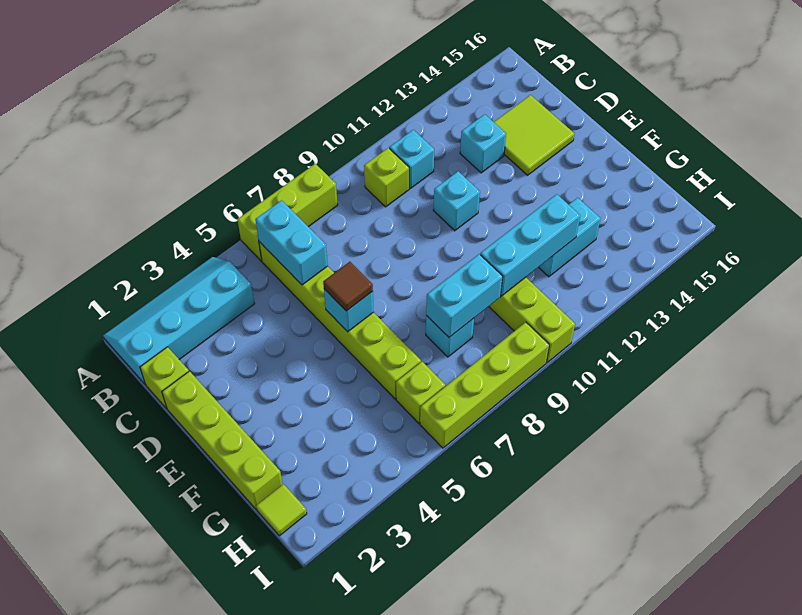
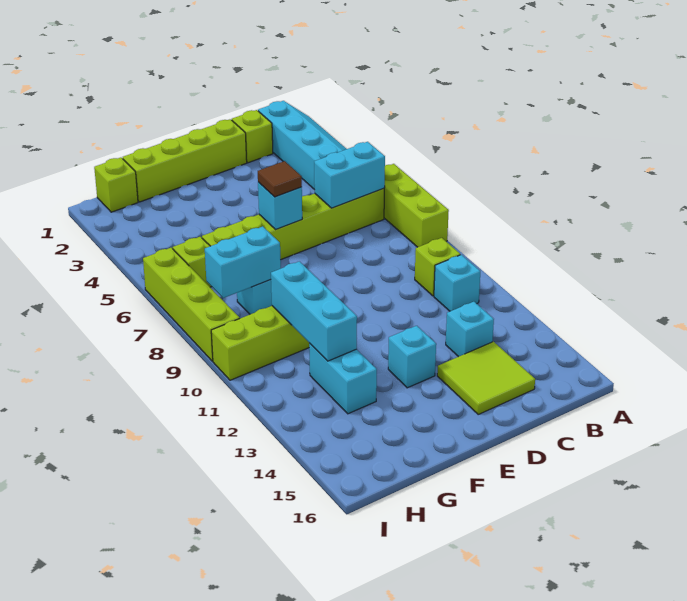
cyan brick D11 level 1 -> cyan brick E13 level 1
cyan brick G8:G9 level 2 -> cyan brick G8:H8 level 2
lime tile H1 level 1 -> lime brick H1 level 1

